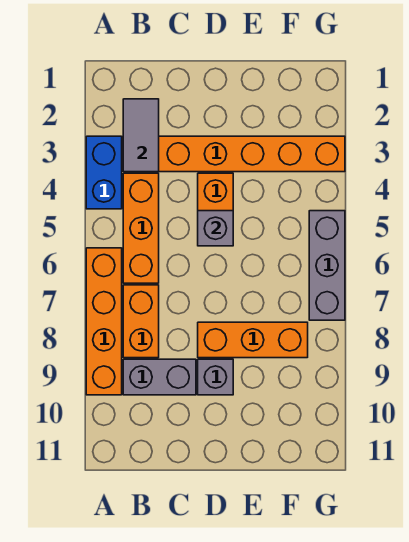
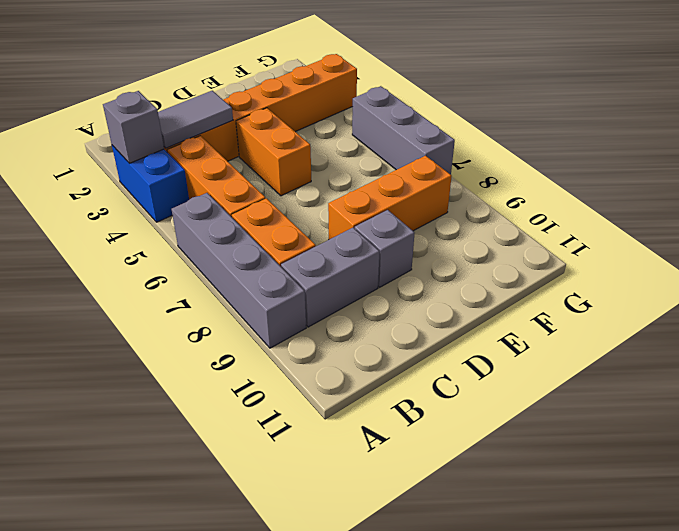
orange brick A6:A9 level 1 -> grey brick A6:A9 level 1
grey tile B2:B3 level 2 -> grey tile B3:C3 level 2
grey brick D5 level 2 -> grey brick A3 level 2

